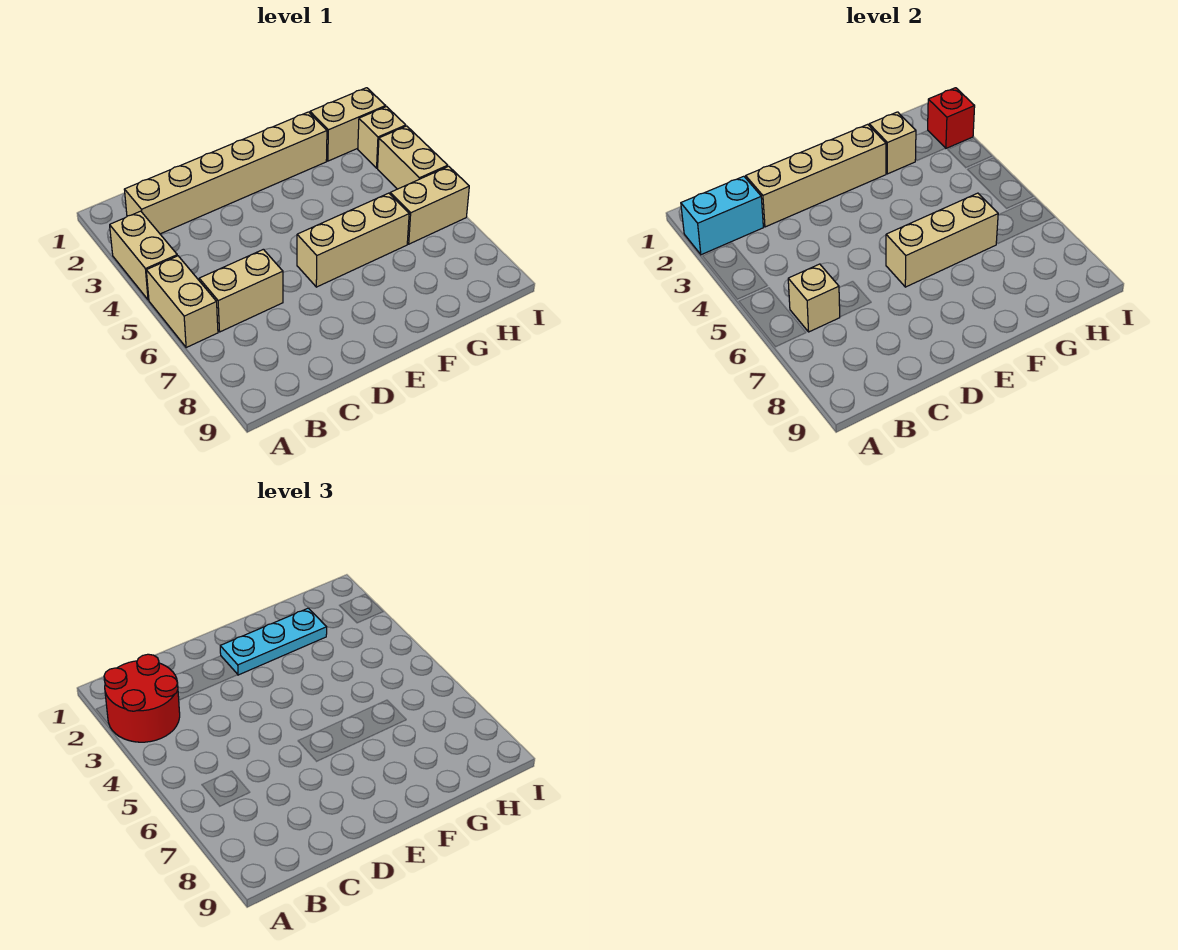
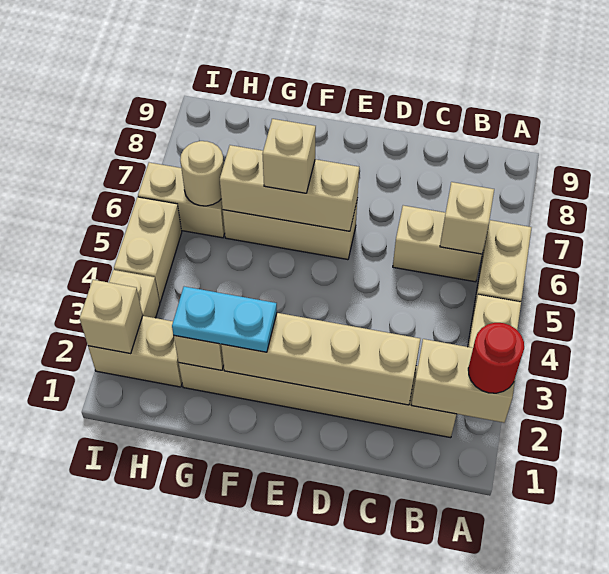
cyan brick A2:B2 level 2 -> tan brick A2:B2 level 2
red round brick A2:B3 level 3 -> red round brick A2 level 3
cyan plate E2:G2 level 3 -> cyan plate F2:G2 level 3
none -> tan brick F6 level 3
none -> tan round brick H6 level 2
red brick I2 level 2 -> tan brick I2 level 2

